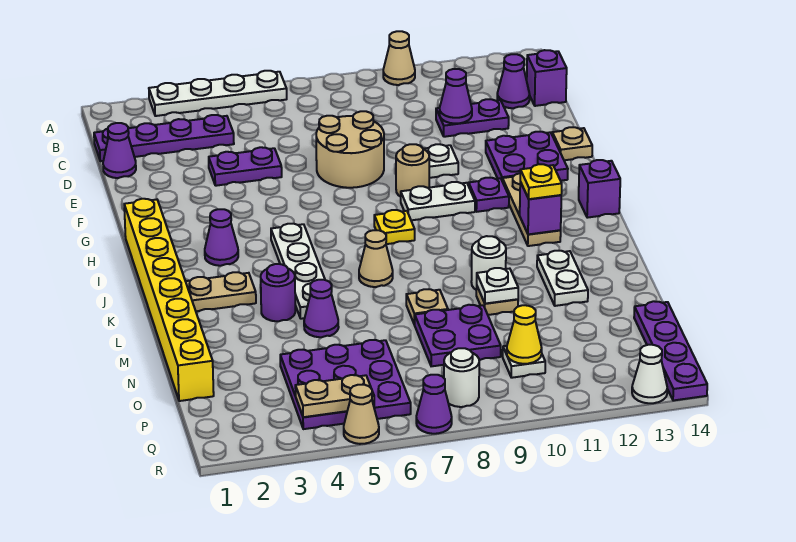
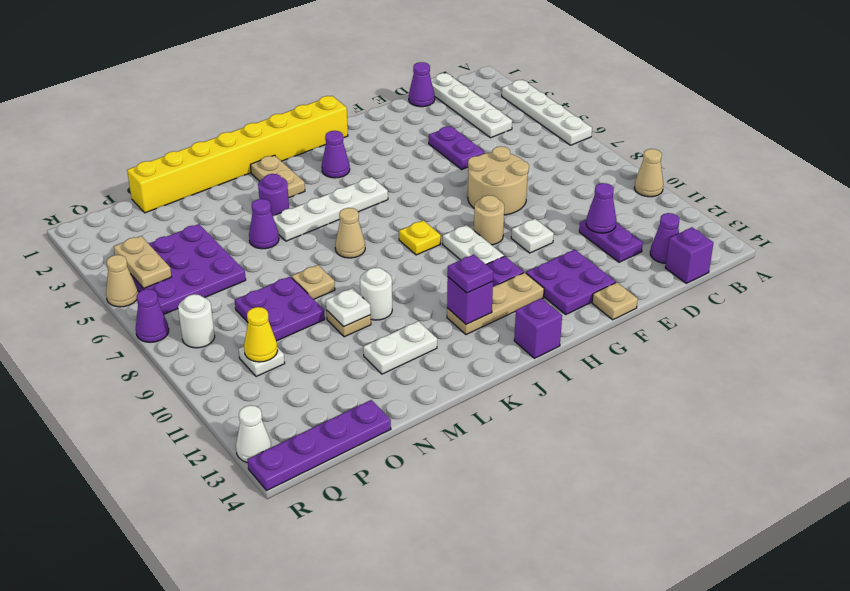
purple plate C1:C4 level 1 -> white plate C1:C4 level 1
yellow plate J12 level 3 -> purple plate J12 level 3

